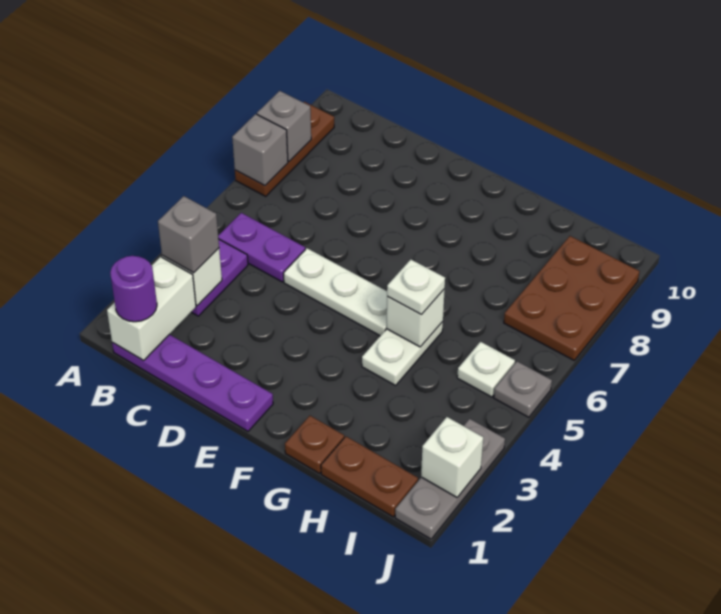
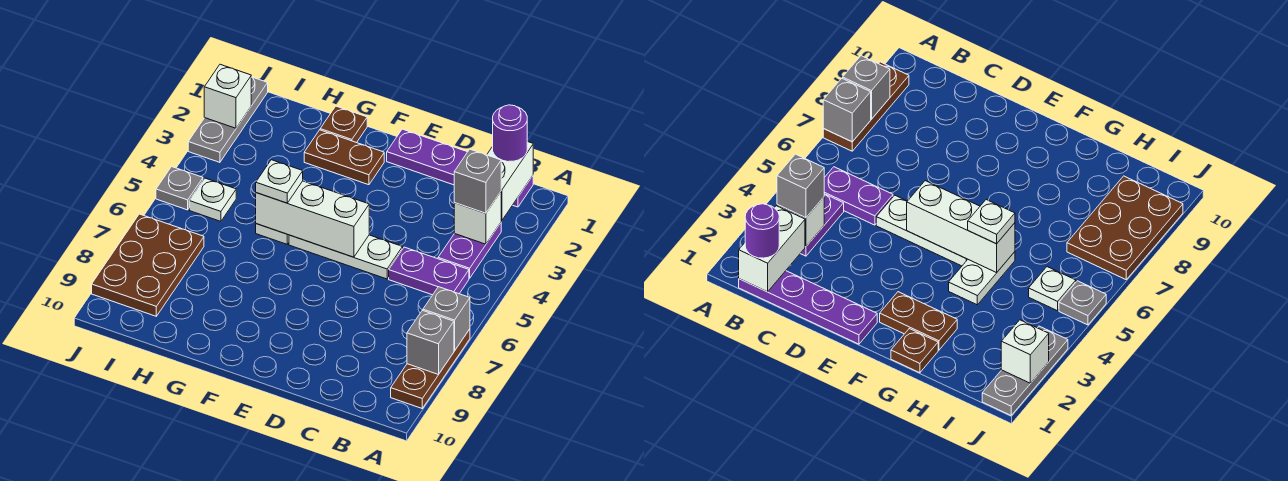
white brick G5 level 2 -> white brick E5:G5 level 2
brown plate H1:I1 level 1 -> brown plate F2:G2 level 1

